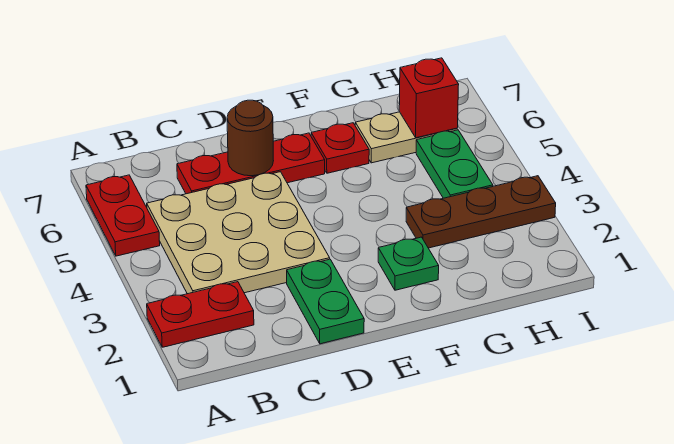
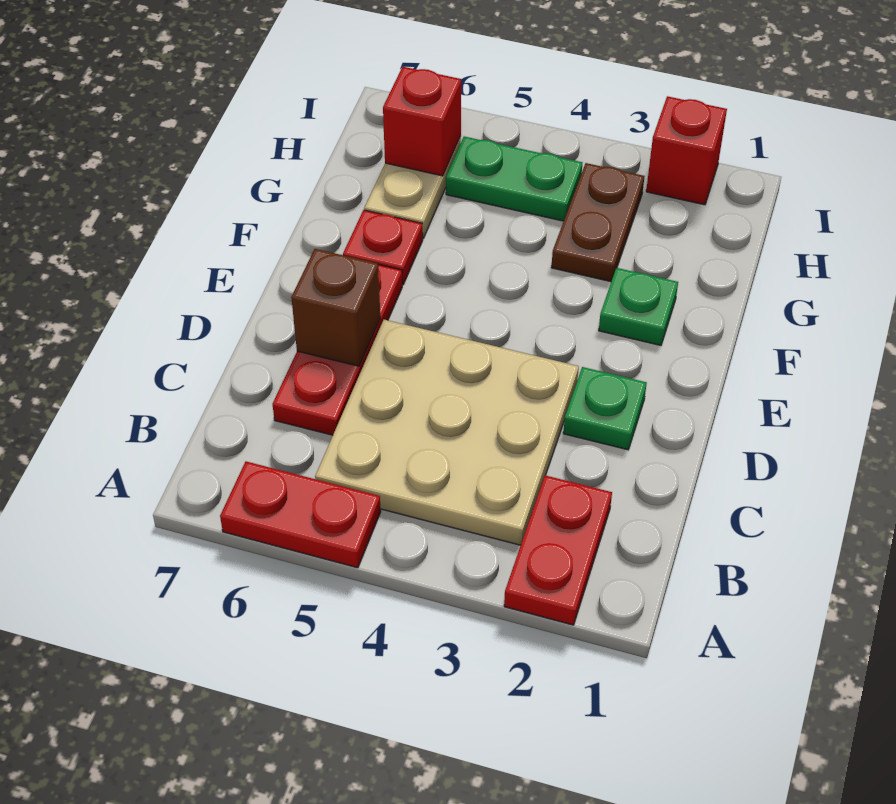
green plate D1:D2 level 1 -> green plate D2 level 1
brown round brick D6 level 2 -> brown brick D6 level 2
brown plate G3:I3 level 1 -> brown plate G3:H3 level 1
none -> red brick I2 level 1

